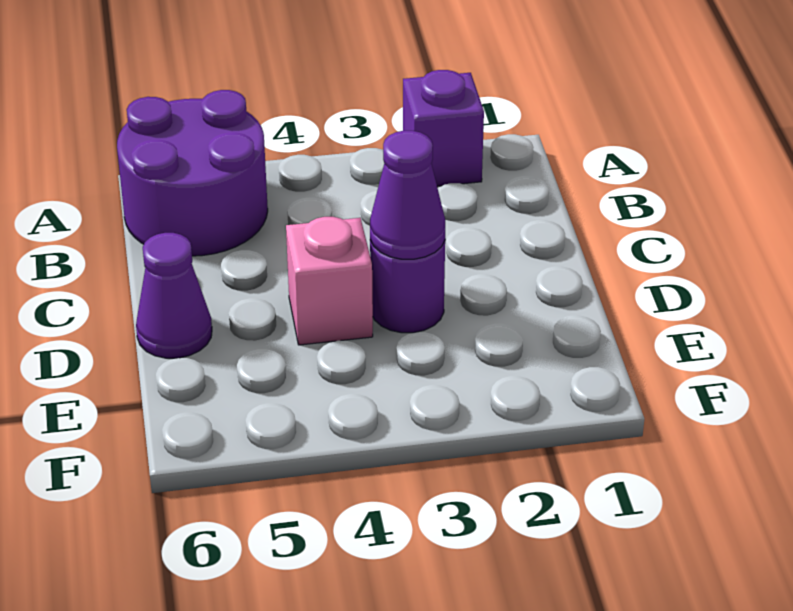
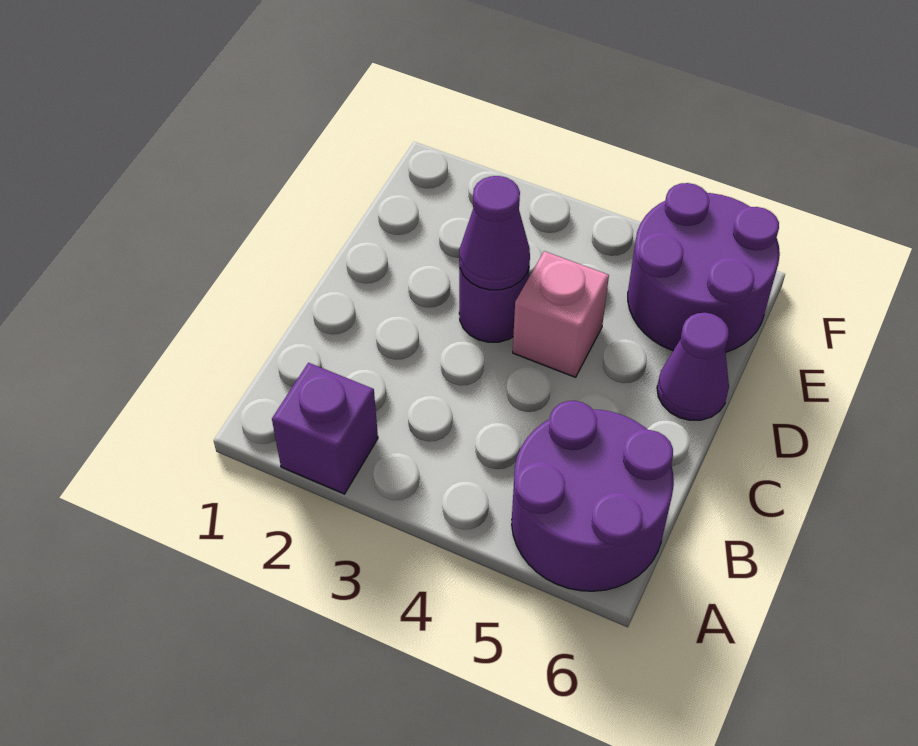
none -> purple round brick E5:F6 level 1

